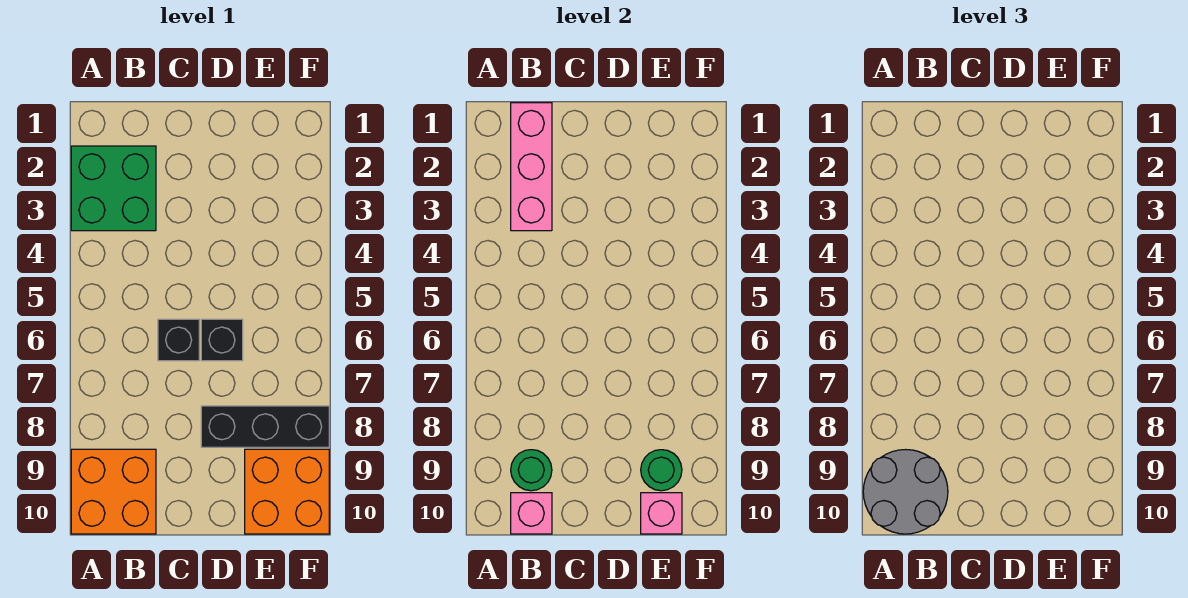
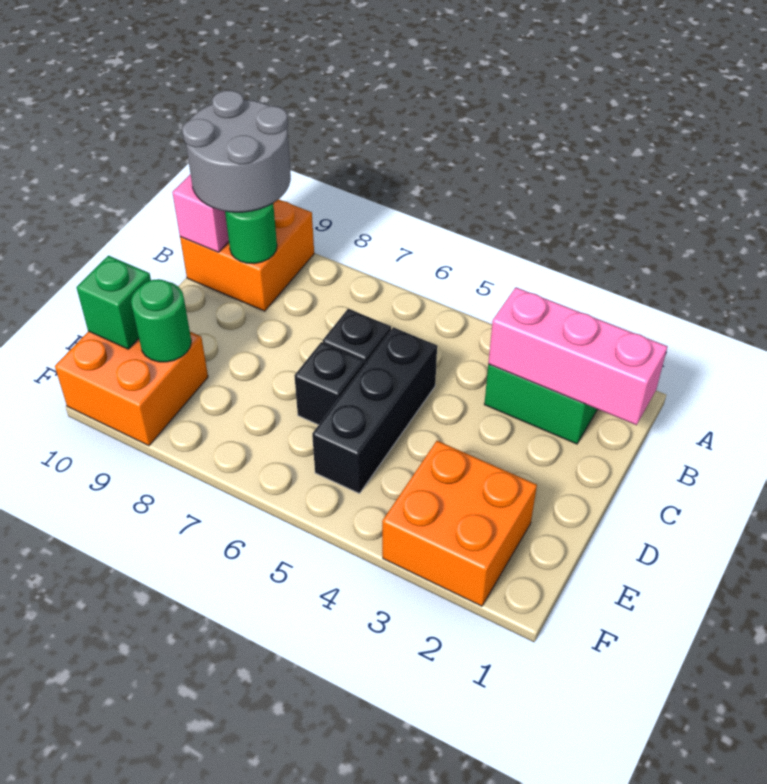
black brick D8:F8 level 1 -> black brick C5:E5 level 1
none -> orange brick E2:F3 level 1
pink brick E10 level 2 -> green brick E10 level 2

